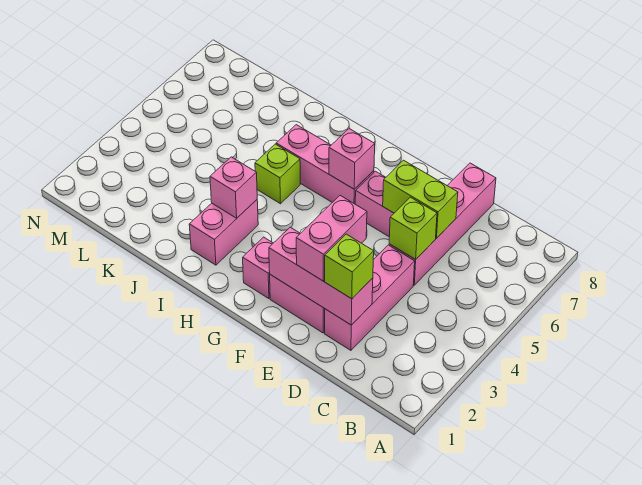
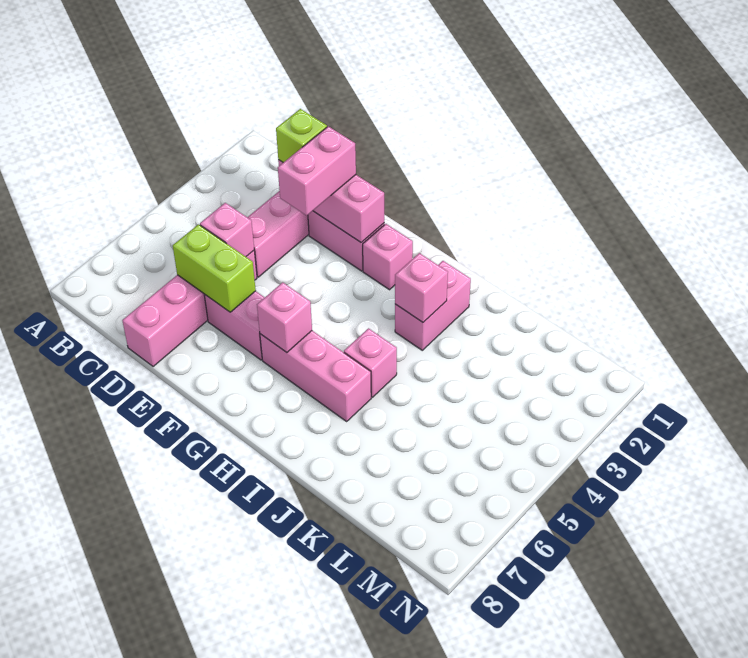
lime brick D5 level 2 -> pink brick D5 level 2
lime brick I5 level 1 -> pink brick I5 level 1

